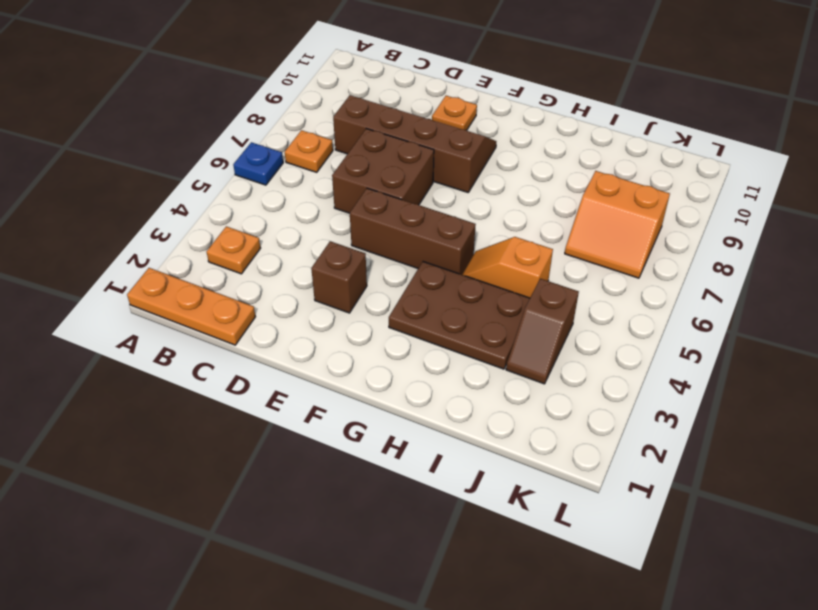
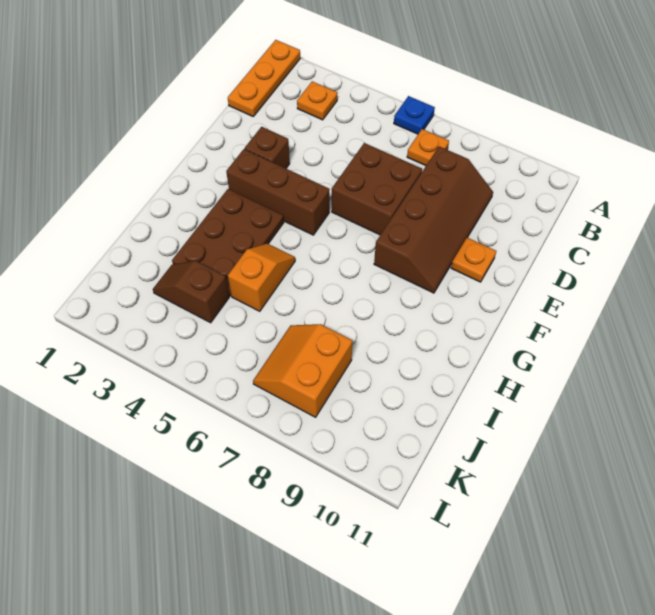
brown brick E5:G5 level 1 -> brown brick F3:F5 level 1

